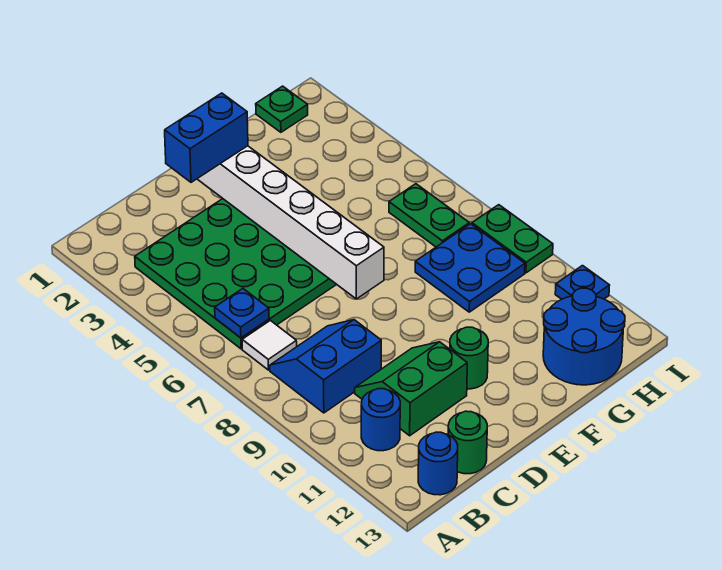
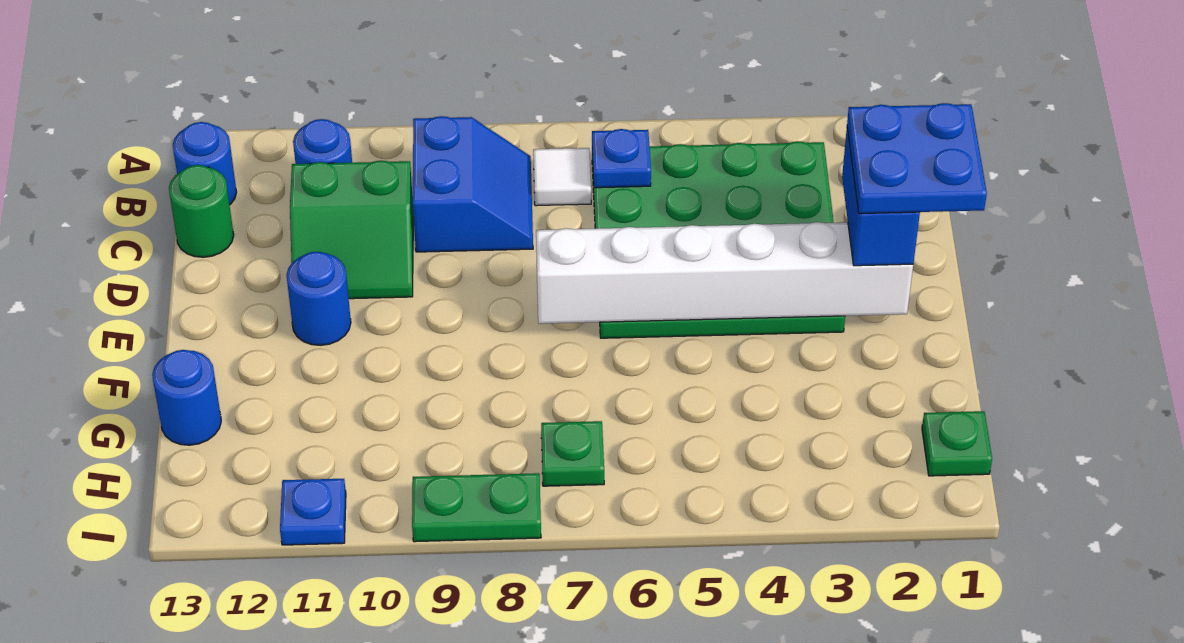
green slope C10:D11 level 1 top 11 -> green slope C10:D11 level 1 top C
green round brick E11 level 1 -> blue round brick E11 level 1
blue plate G8:H9 level 1 -> blue plate D1:E2 level 4
blue round brick G12:H13 level 1 -> blue round brick G13 level 1
green plate H6:H7 level 1 -> green plate H7 level 1

